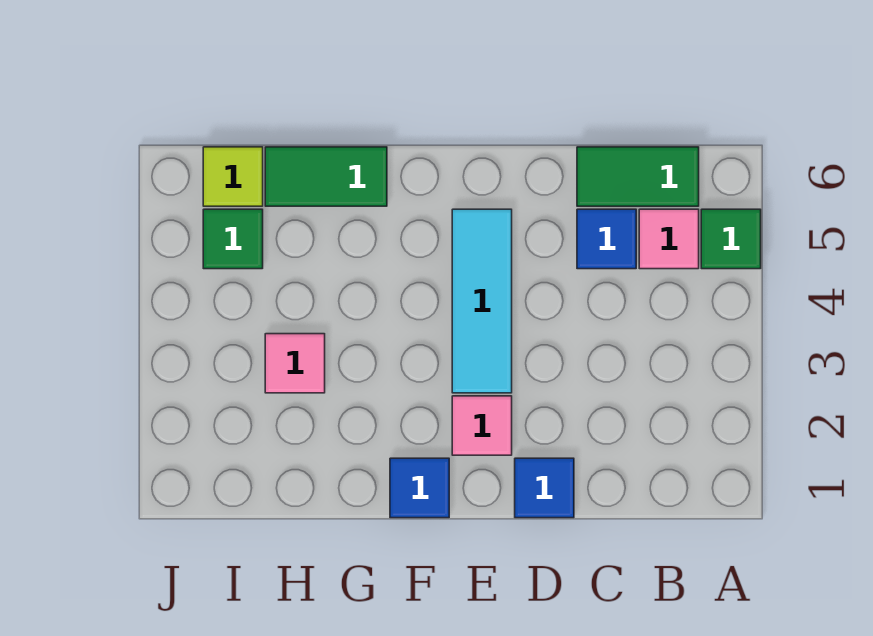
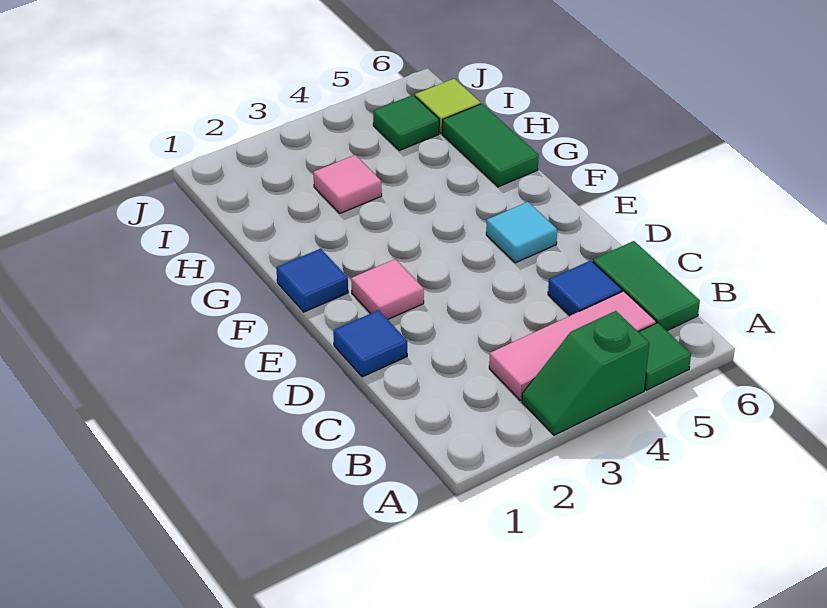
none -> green slope A3:A4 level 1 top 4
pink tile B5 level 1 -> pink tile B3:B5 level 1
cyan tile E3:E5 level 1 -> cyan tile E5 level 1

